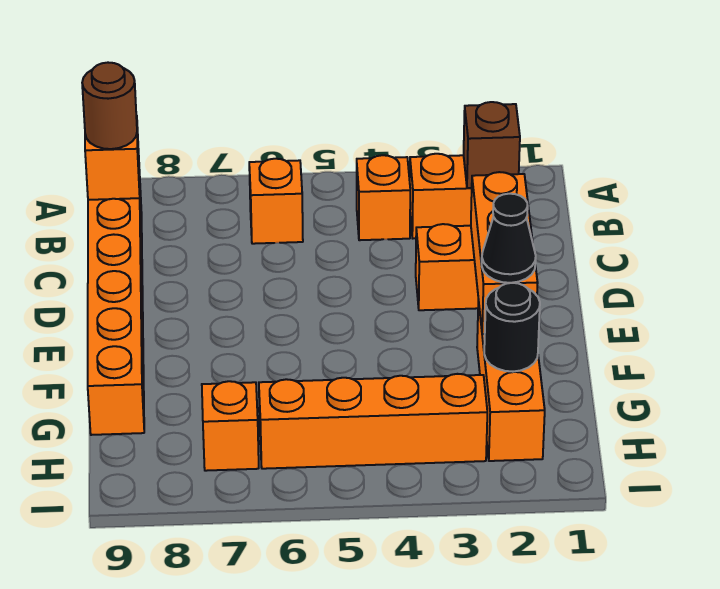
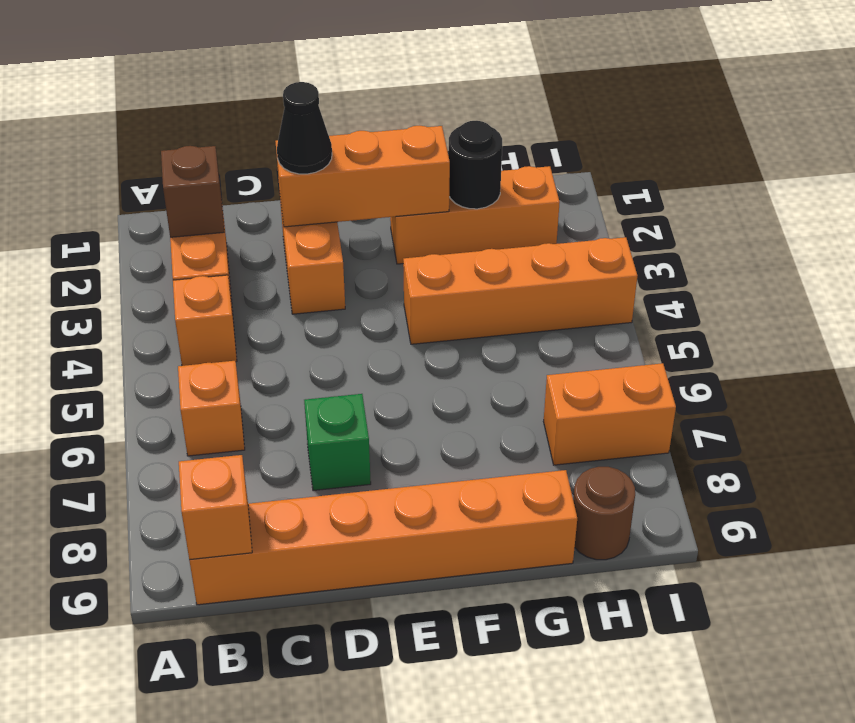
brown round brick B9 level 3 -> brown round brick H9 level 1
none -> green brick D7 level 1
black cone F2 level 3 -> black cone D2 level 3
orange brick H3:H6 level 1 -> orange brick F4:I4 level 1
orange brick H7 level 1 -> orange brick H7:I7 level 1

